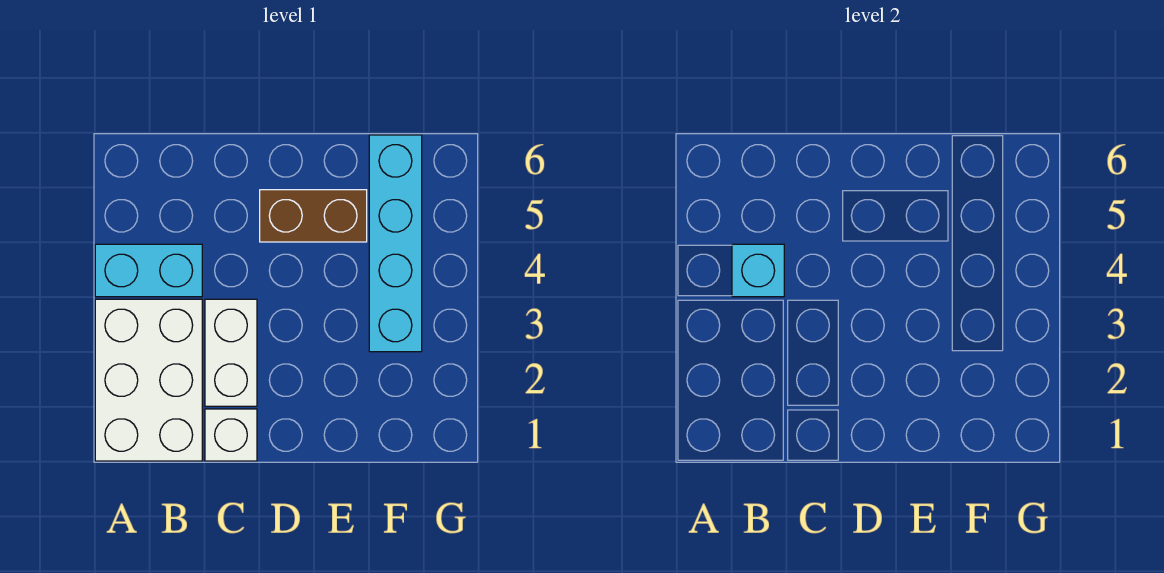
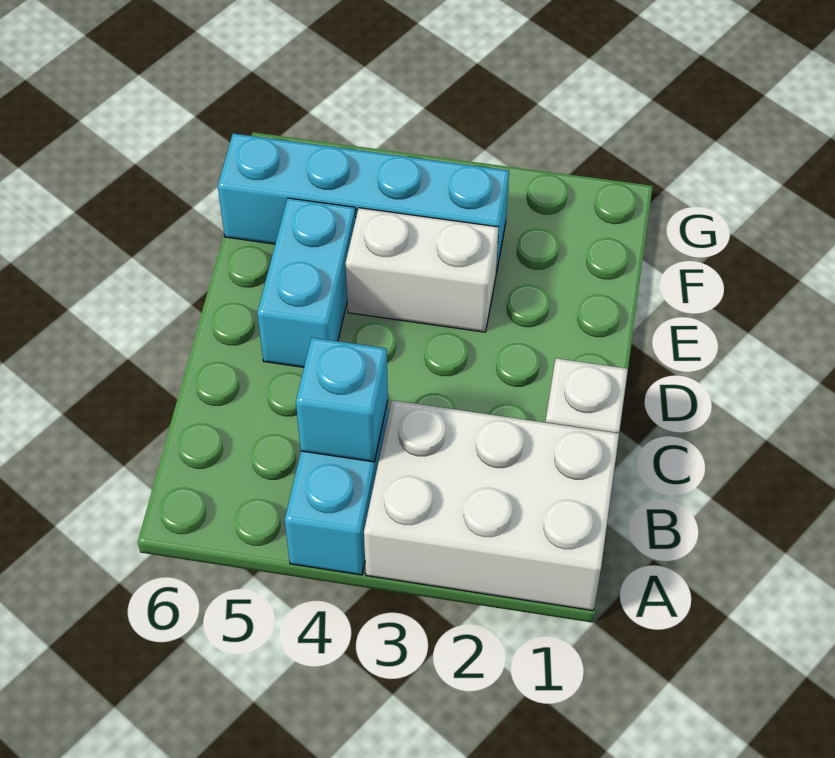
white brick C2:C3 level 1 -> white brick E3:E4 level 1
brown brick D5:E5 level 1 -> cyan brick D5:E5 level 1

